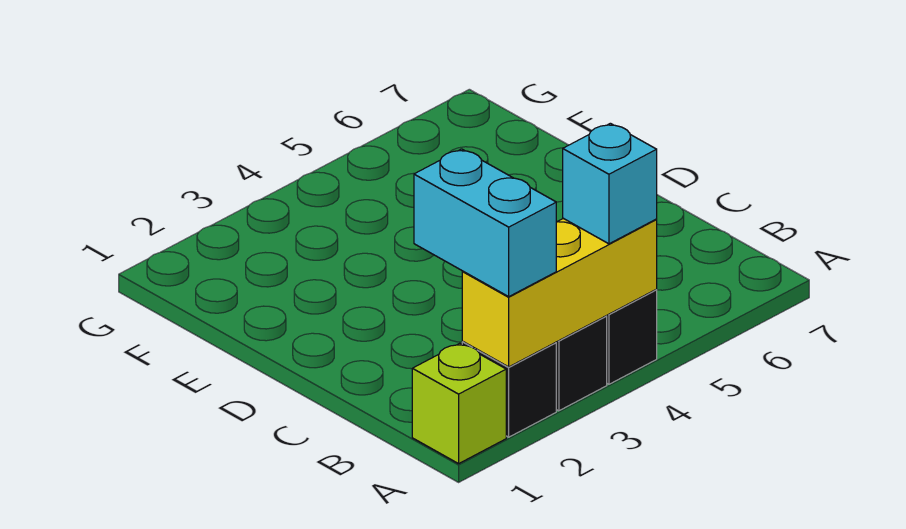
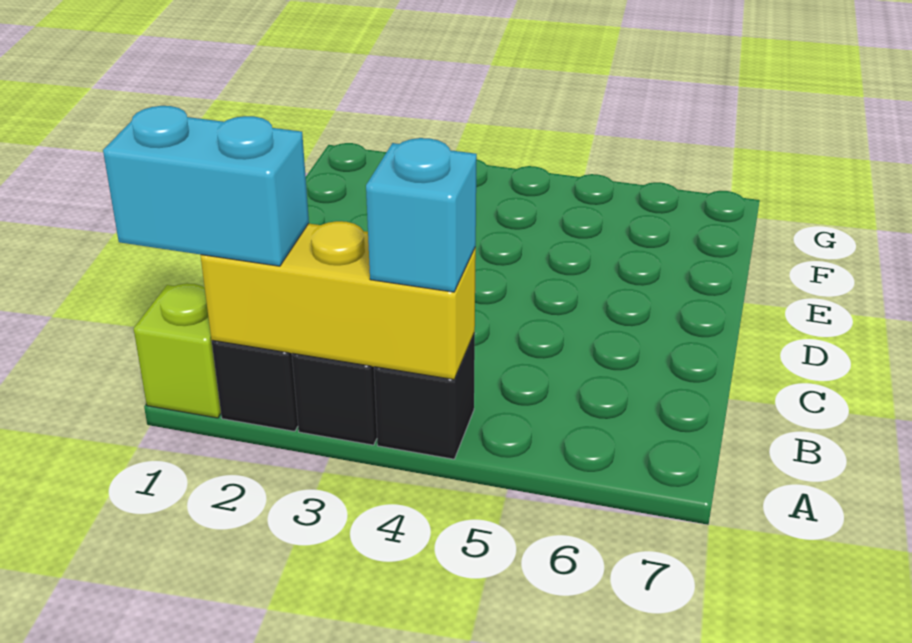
cyan brick A2:B2 level 3 -> cyan brick A1:A2 level 3

